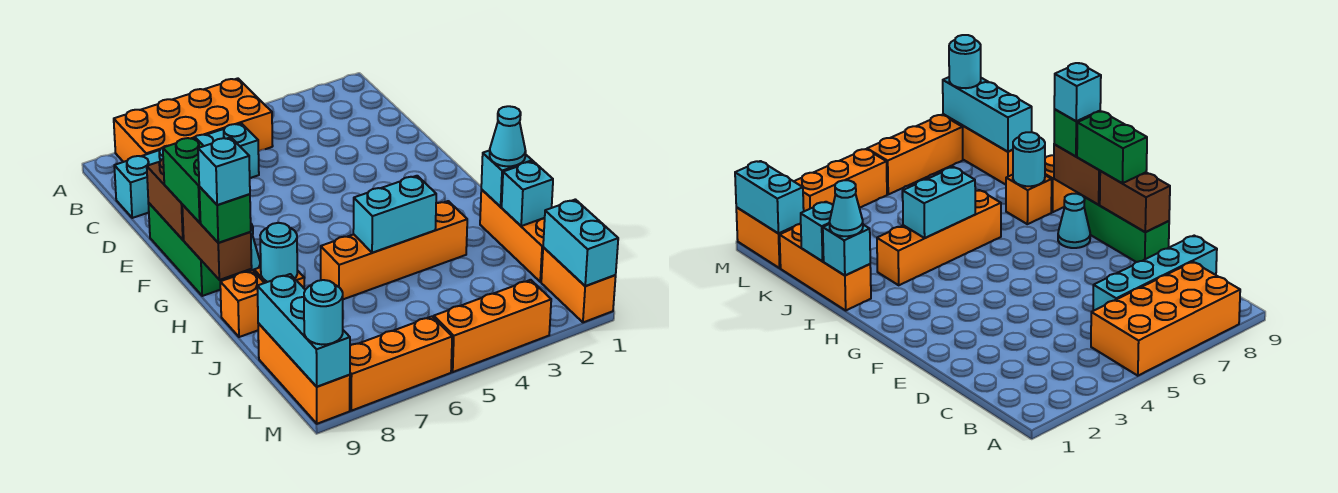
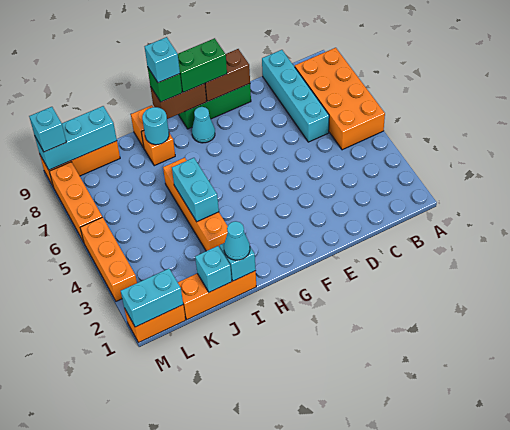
cyan round brick M9 level 3 -> cyan brick M9 level 3

